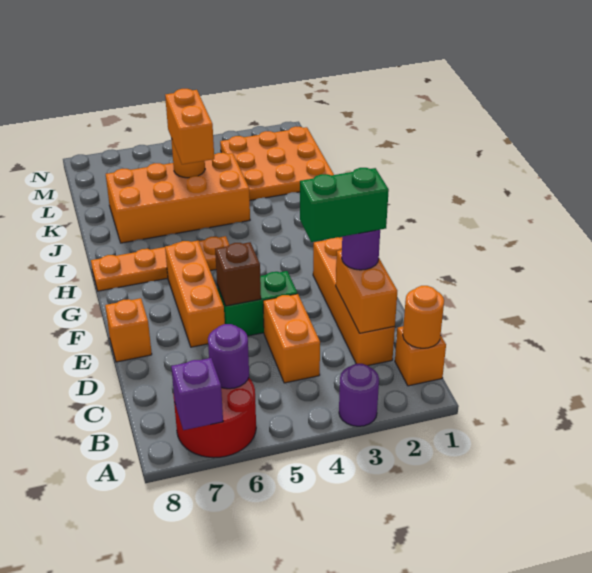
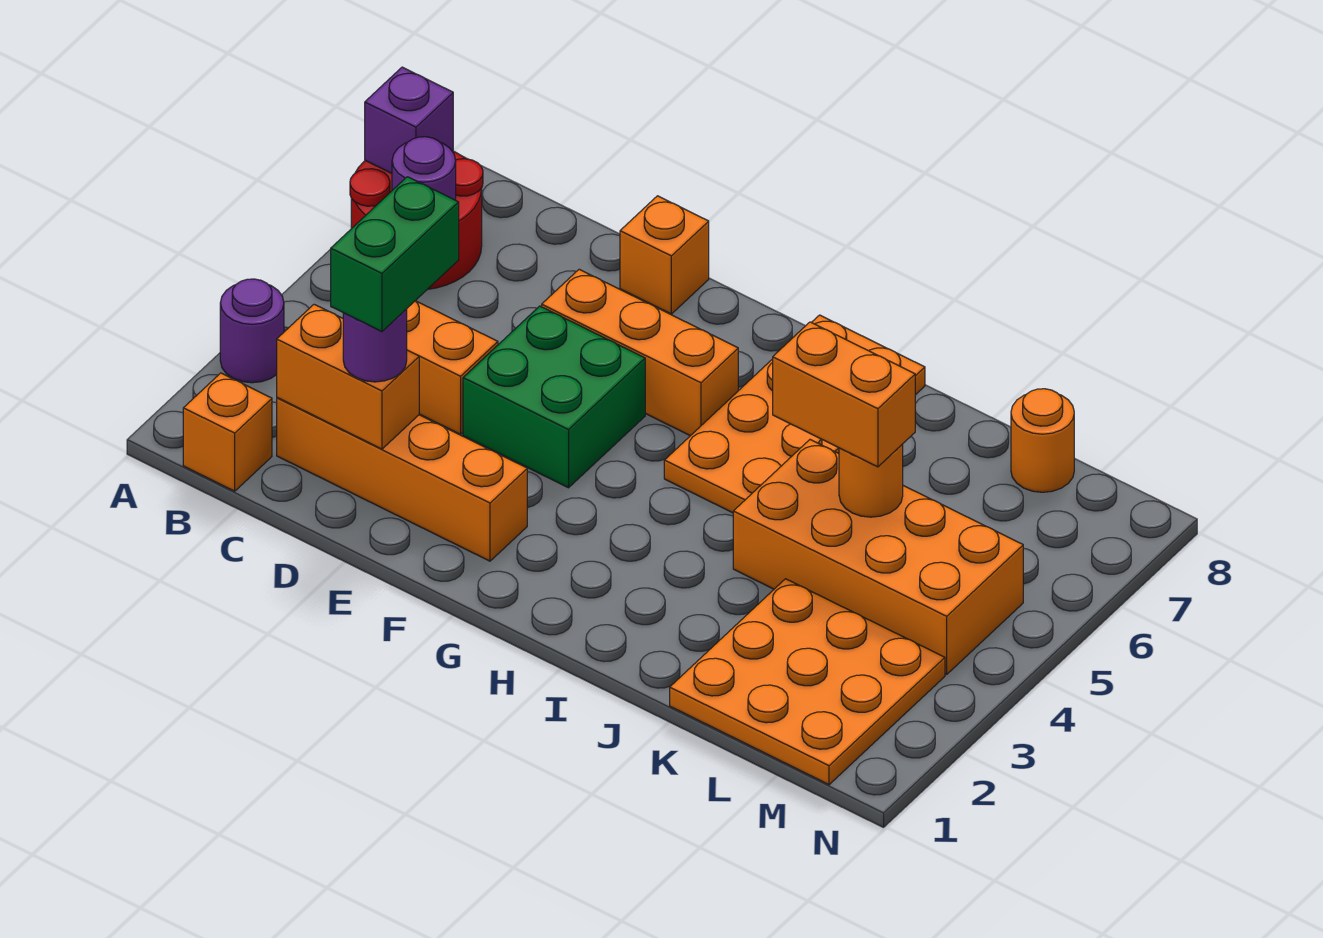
orange round brick B1 level 2 -> orange round brick L8 level 1
green brick E4:E5 level 1 -> green brick E4:F5 level 1
brown brick E5 level 2 -> none
orange plate H5:H8 level 1 -> orange plate H5:I8 level 1
orange brick J4:K7 level 1 -> orange brick J4:M5 level 1

